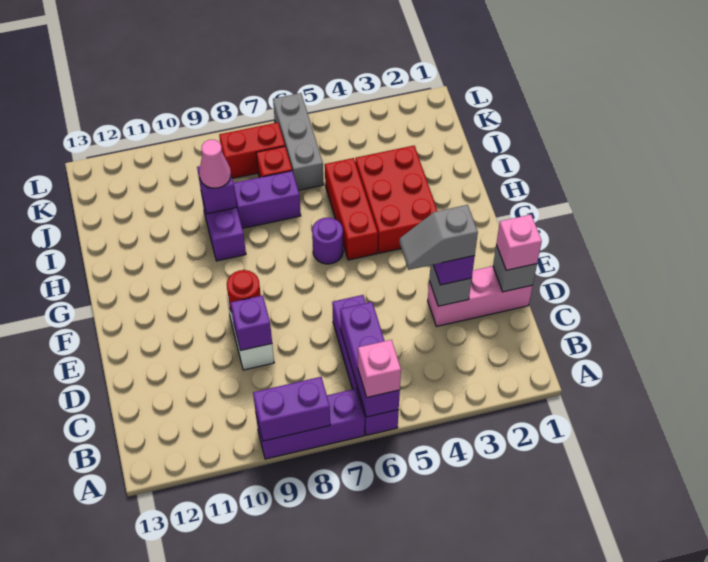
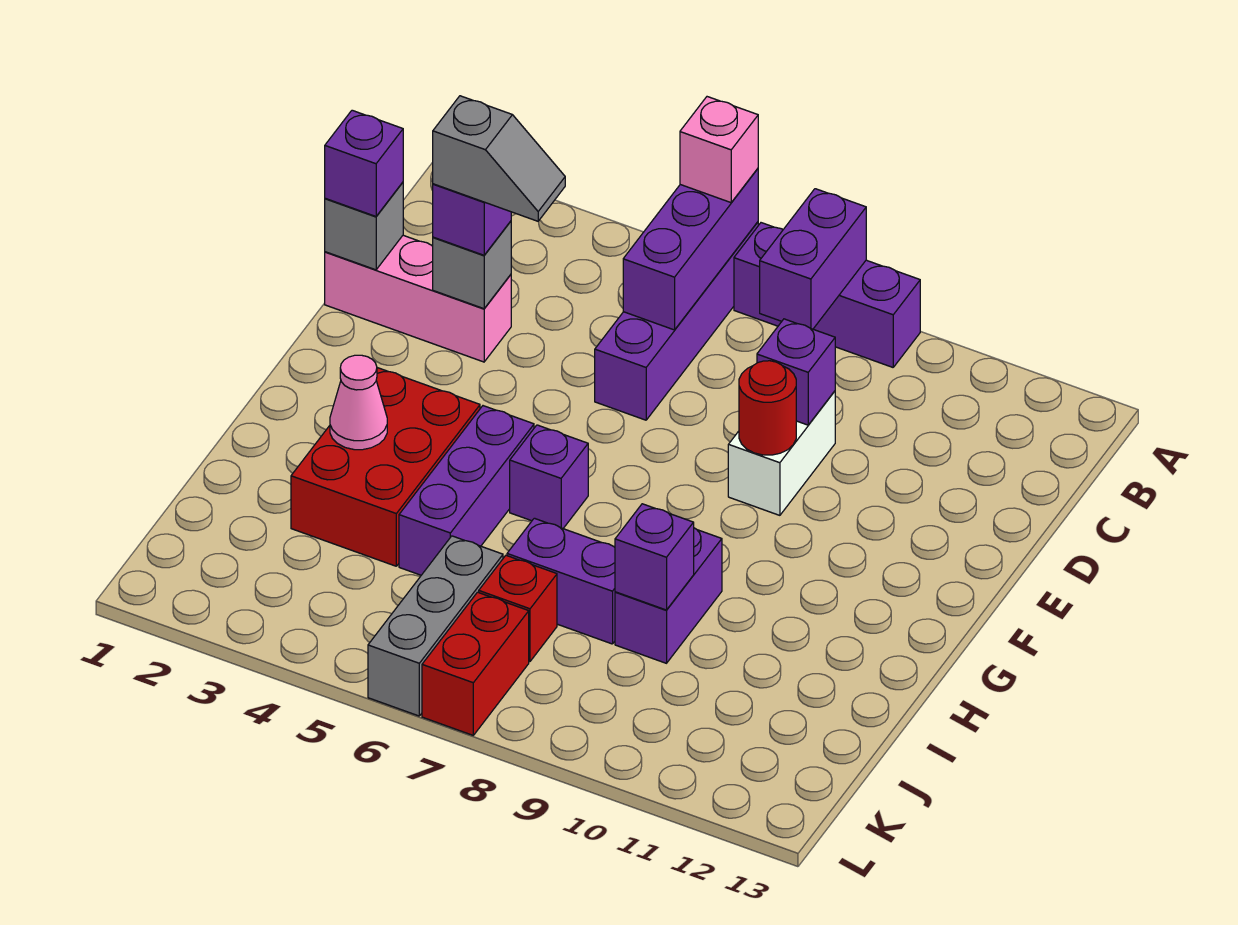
purple brick A8:A9 level 2 -> purple brick A8:B8 level 2
pink brick D1 level 3 -> purple brick D1 level 3
red brick G5:I5 level 1 -> purple brick G5:I5 level 1
purple round brick G6 level 1 -> purple brick G6 level 1
pink cone I9 level 3 -> pink cone H3 level 2
red brick K7:K8 level 1 -> red brick K7:L7 level 1

